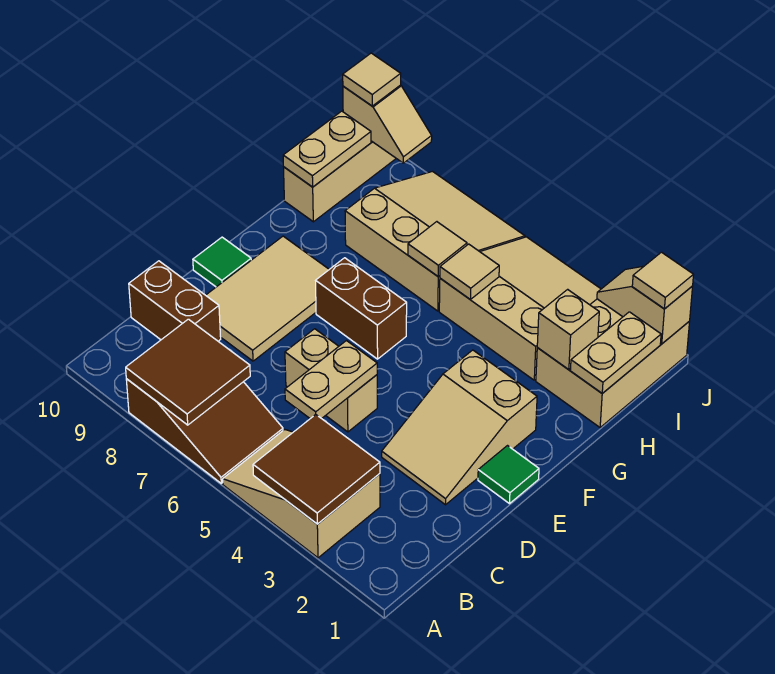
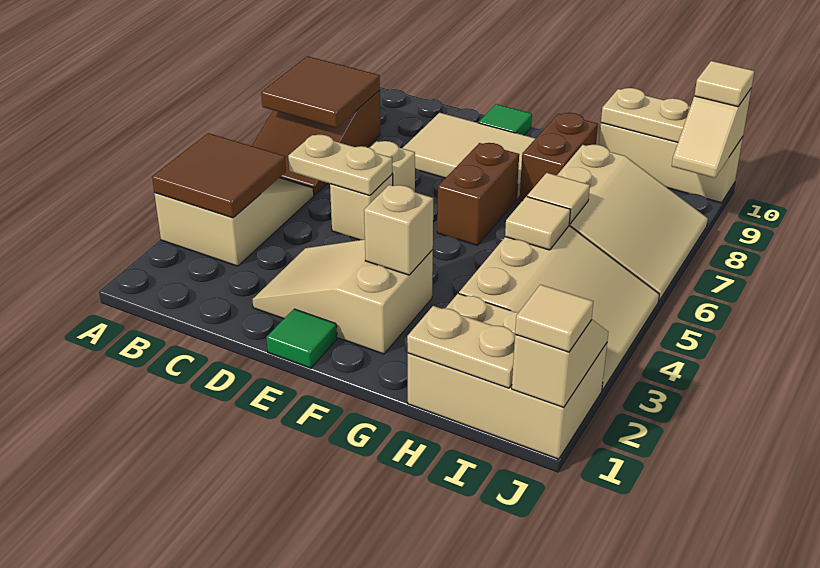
brown brick C9:C10 level 1 -> brown brick G8:G9 level 1
tan brick H2 level 2 -> tan brick F3 level 2

